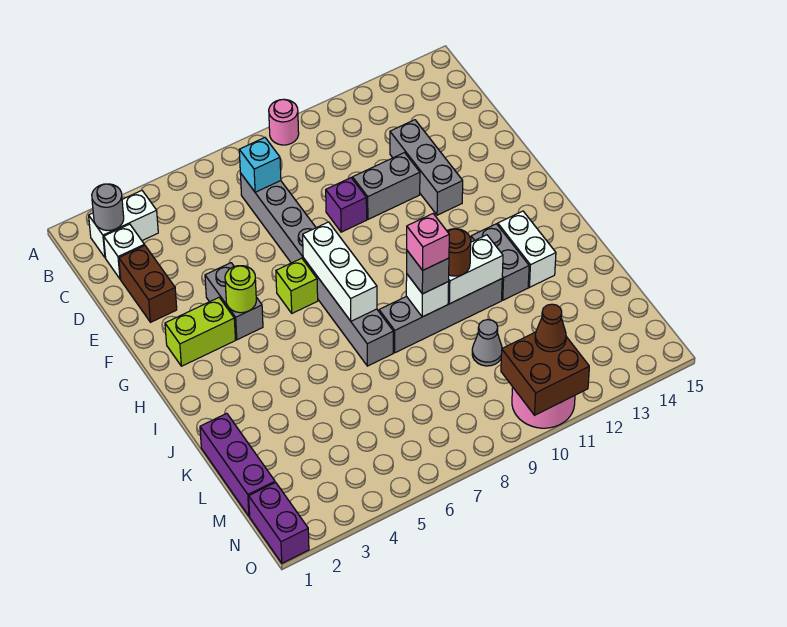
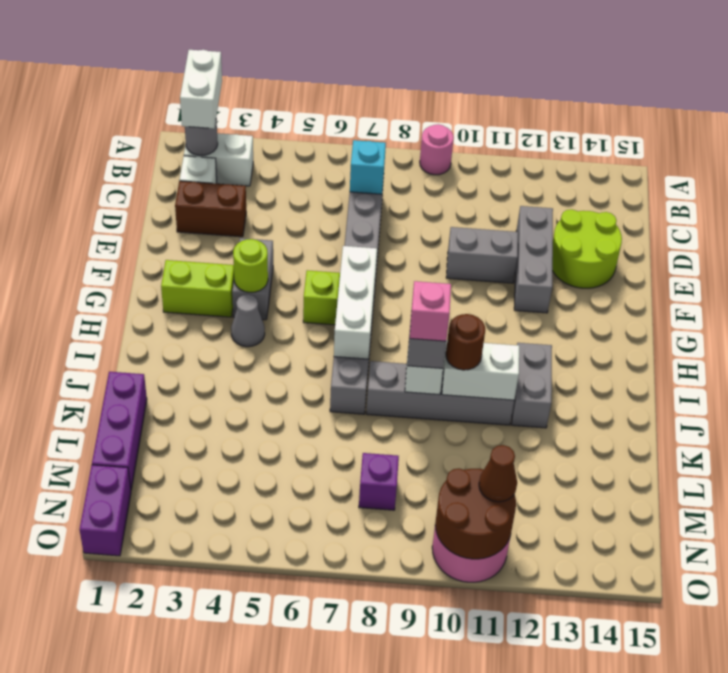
brown brick D2:E2 level 1 -> brown brick D2:D3 level 1
none -> lime round brick D13:E14 level 1
purple brick E9 level 1 -> purple brick M8 level 1
white brick I13:J13 level 1 -> white brick A2:B2 level 3
grey cone L10 level 1 -> grey cone H4 level 1
brown brick N10:O11 level 2 -> brown round brick N10:O11 level 2

